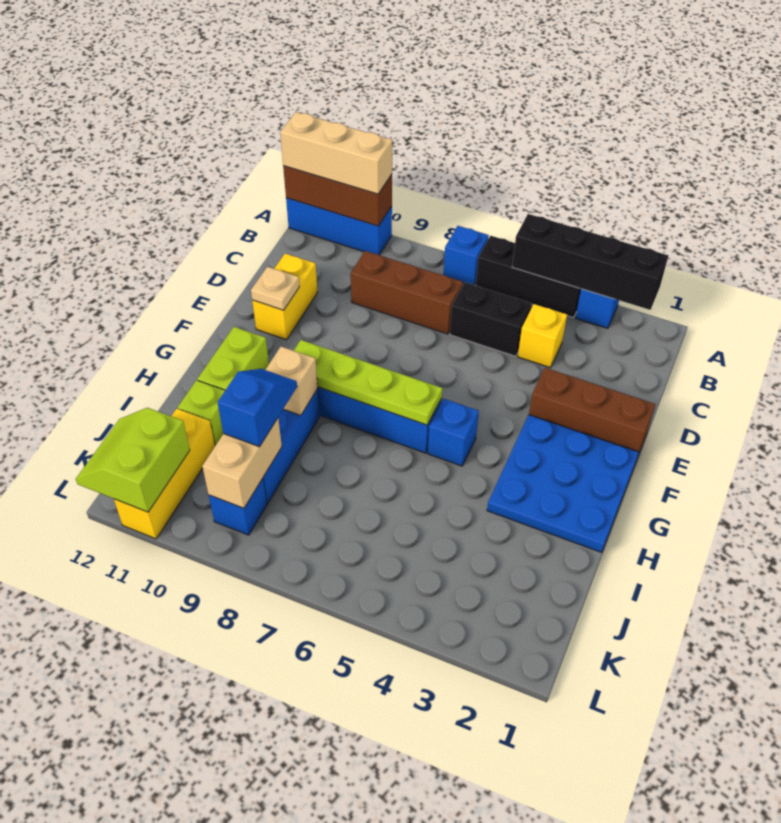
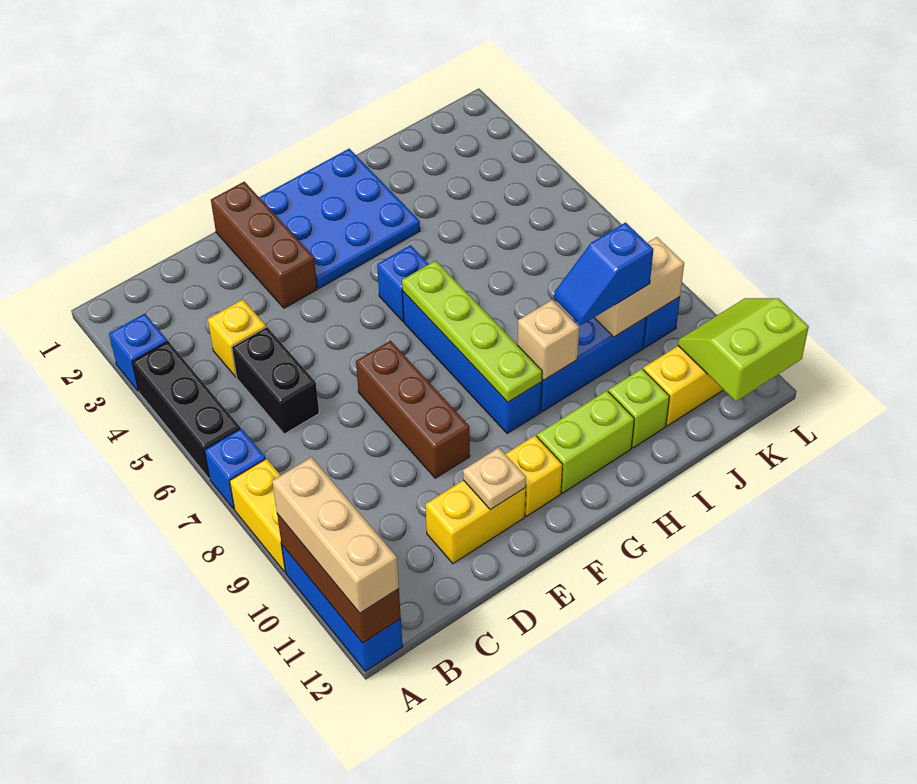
black brick A2:A5 level 2 -> none
none -> yellow brick A8:A9 level 1
brown brick C7:C9 level 1 -> brown brick E7:E9 level 1
none -> yellow brick F11 level 1
lime slope K11:L12 level 2 top 11 -> lime slope K11:L12 level 2 top 12

